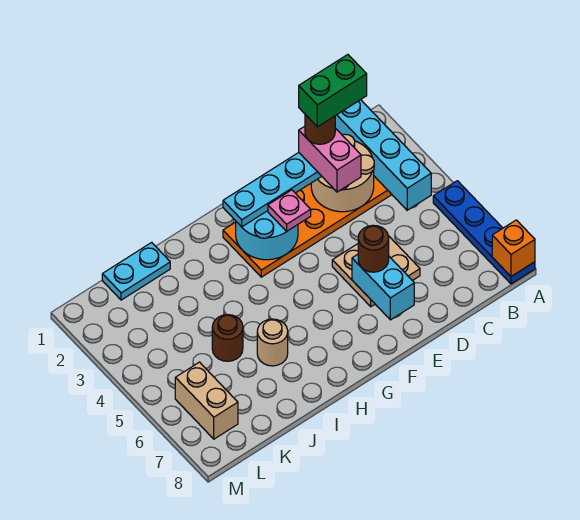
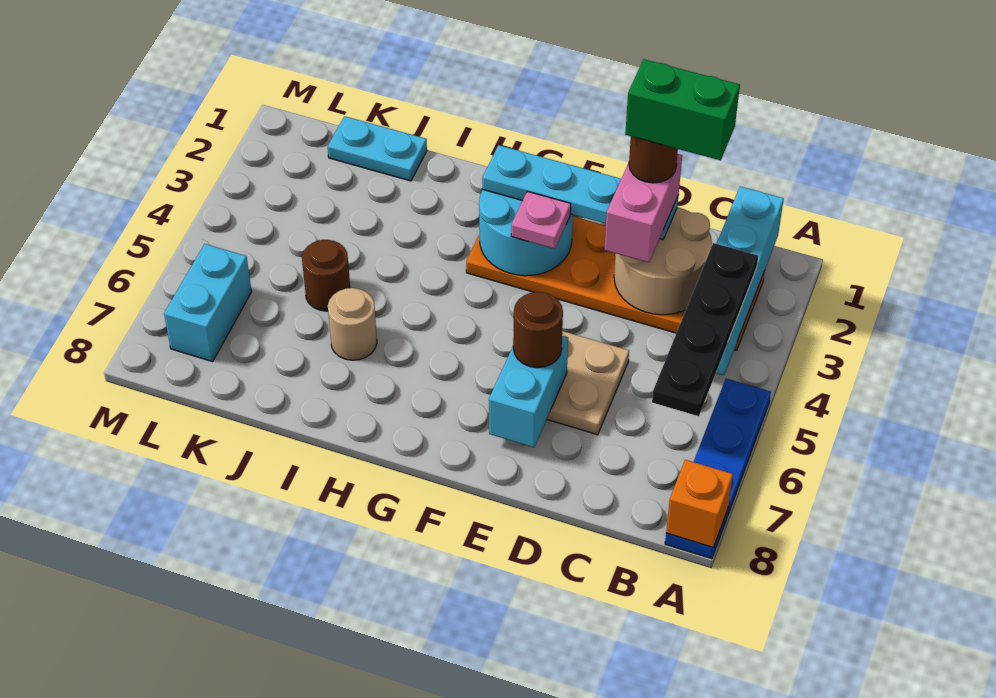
none -> black plate B3:B6 level 3
tan brick L6:L7 level 1 -> cyan brick L6:L7 level 1

